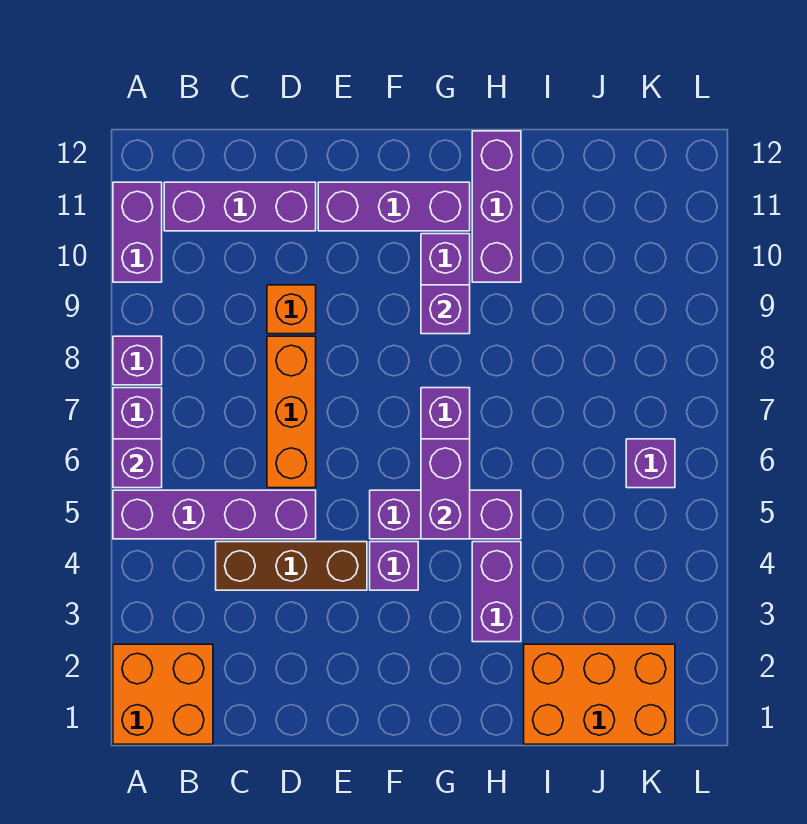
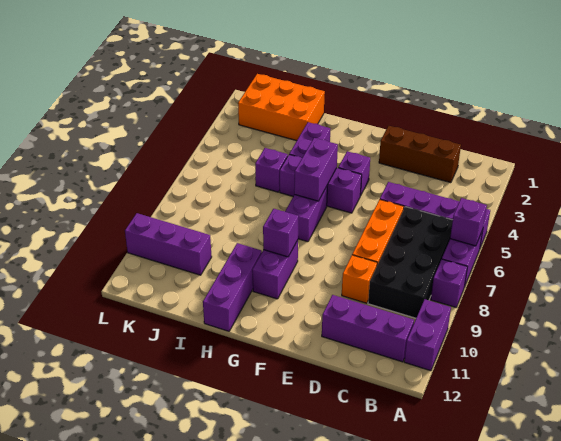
orange brick A1:B2 level 1 -> none
none -> black brick B6:C9 level 1
brown brick C4:E4 level 1 -> brown brick C2:E2 level 1
purple brick E11:G11 level 1 -> purple brick J10:L10 level 1
purple brick K6 level 1 -> purple brick I5 level 1

